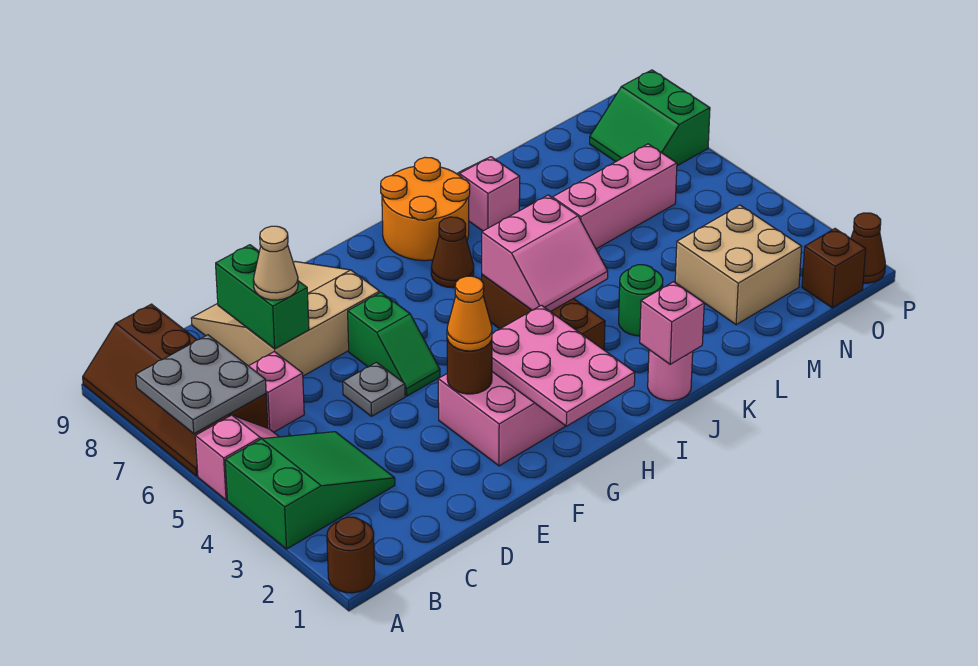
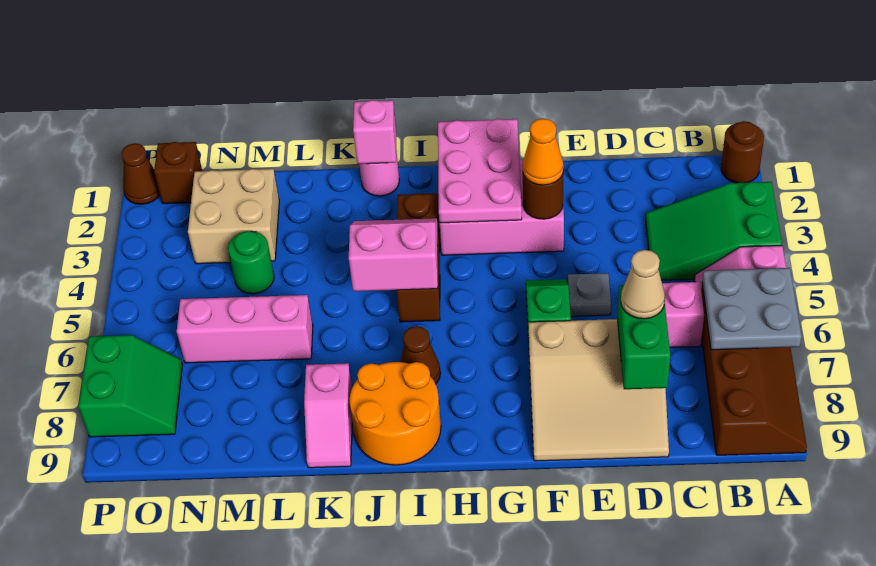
green round brick K3 level 1 -> green round brick M4 level 1

